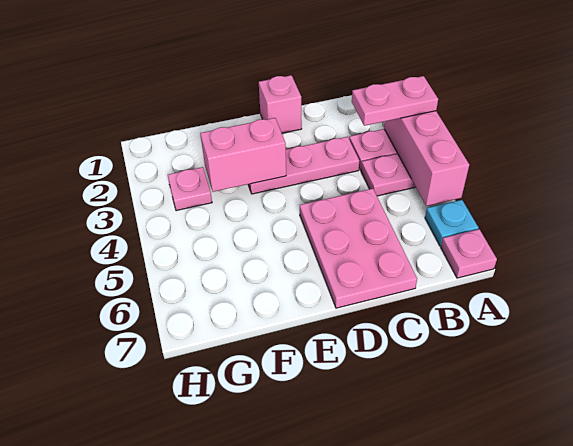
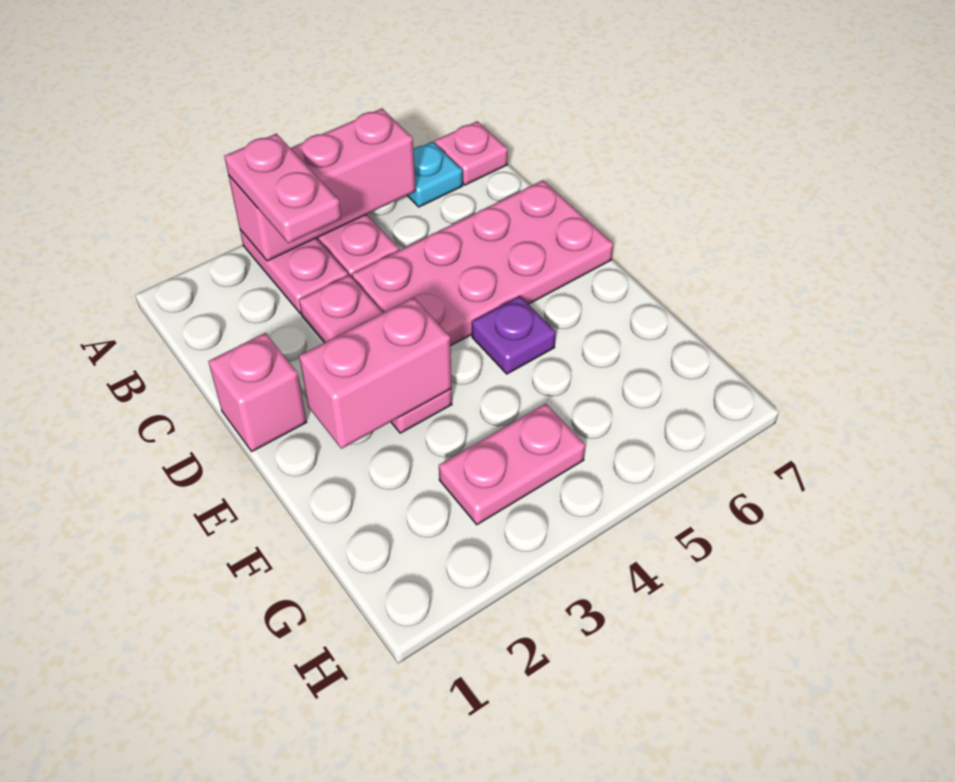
pink plate C5:D7 level 1 -> pink plate C4:D7 level 1
pink brick E3:F3 level 2 -> pink brick E2:E3 level 2
none -> purple plate E5 level 1
pink plate G3 level 1 -> pink plate G3:G4 level 1

